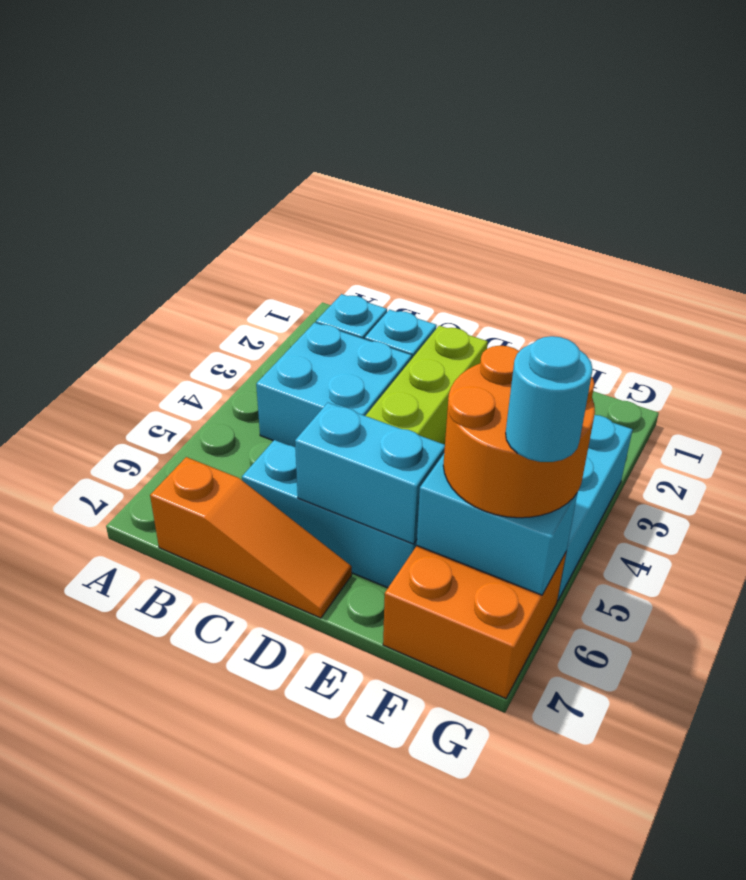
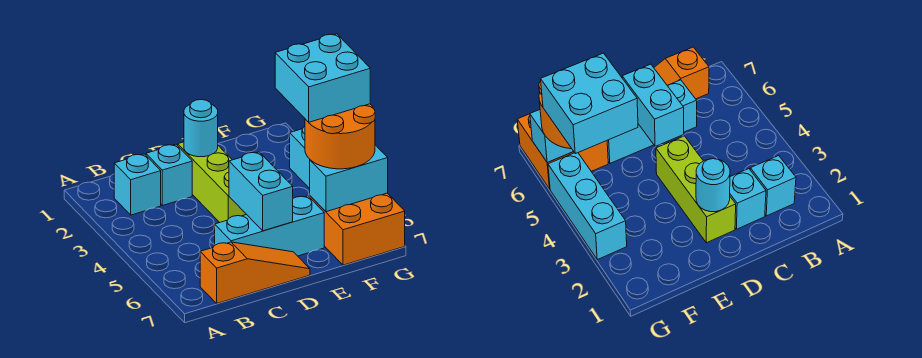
cyan brick B3:C4 level 1 -> cyan brick F4:G5 level 4
cyan brick D6:E6 level 2 -> cyan brick D5:D6 level 2
cyan round brick G6 level 4 -> cyan round brick D2 level 2

